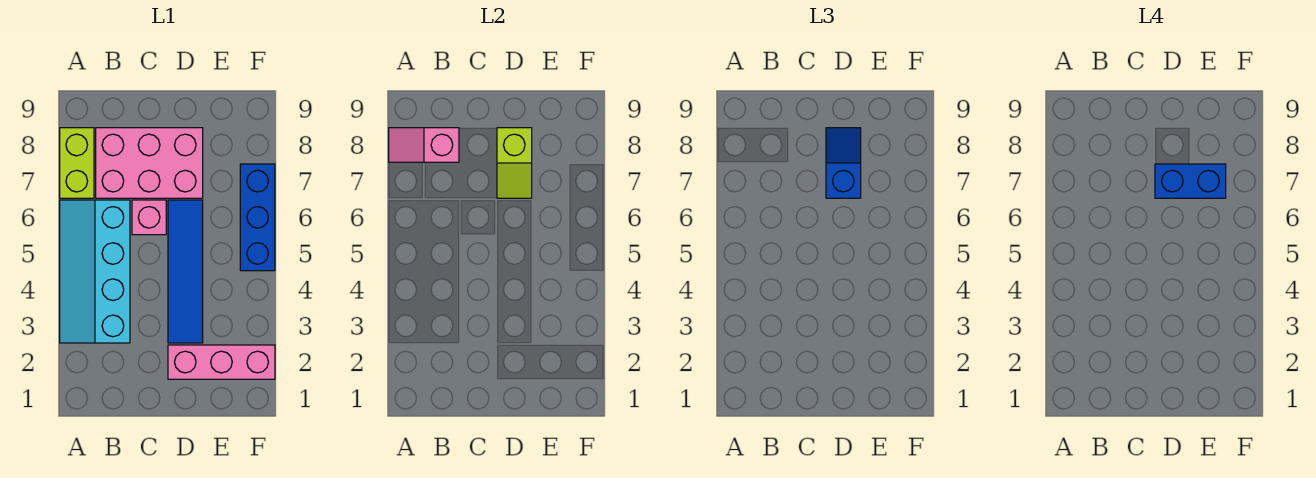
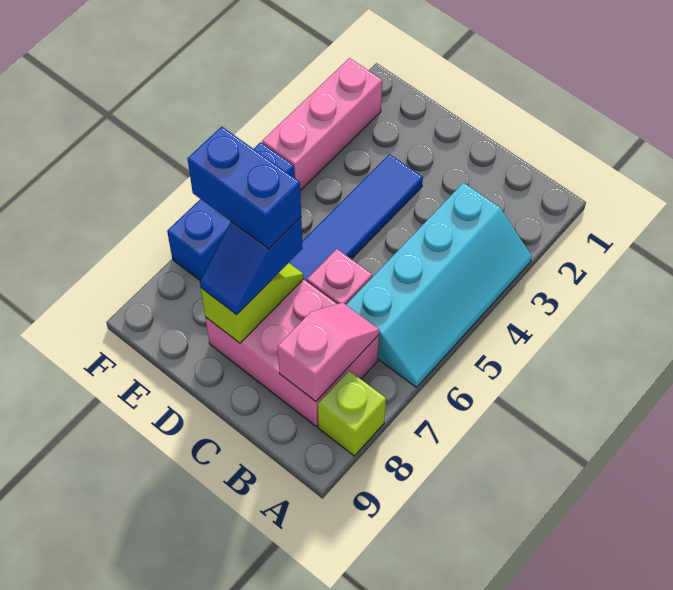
lime brick A7:A8 level 1 -> lime brick A8 level 1
pink slope A8:B8 level 2 top B -> pink slope B7:B8 level 2 top 8
pink brick D2:F2 level 1 -> pink brick F2:F4 level 1

